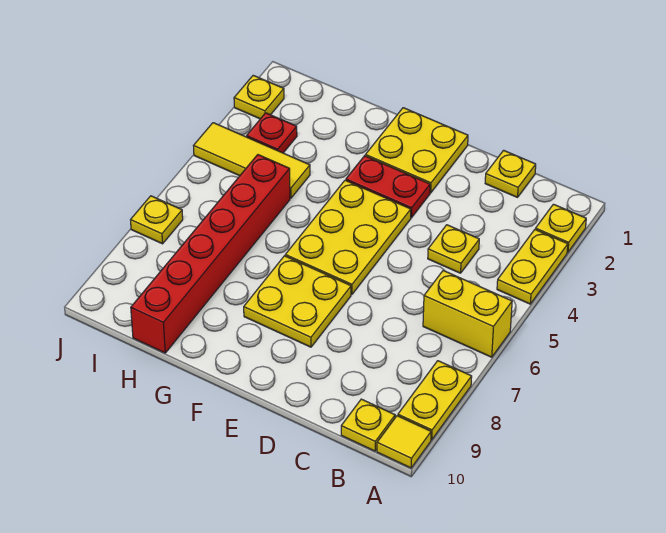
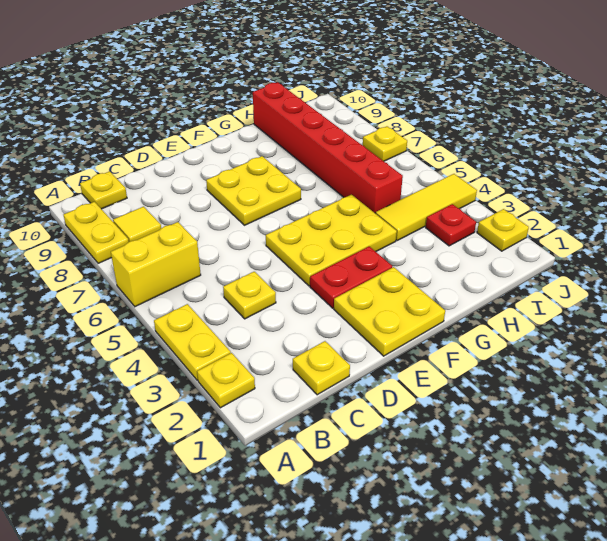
yellow tile A10 level 1 -> yellow tile B8 level 1
yellow plate E4:F6 level 1 -> yellow plate E4:G5 level 1

